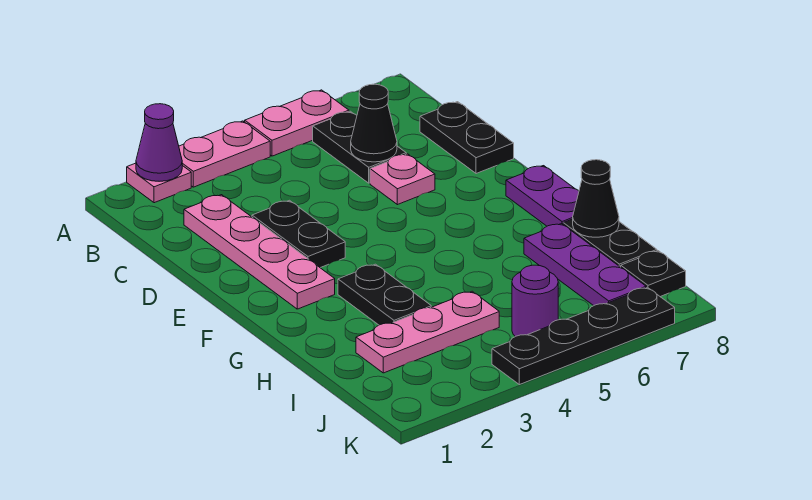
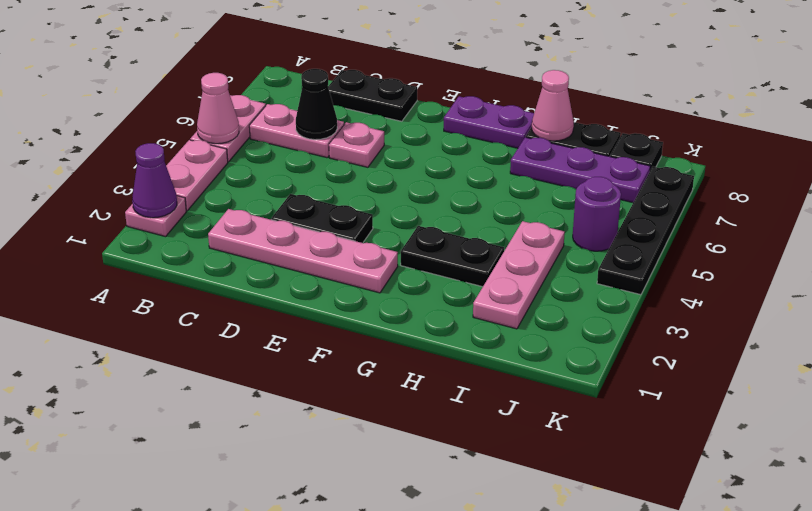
none -> pink cone A5 level 2
black plate B6:C6 level 1 -> pink plate B6:C6 level 1
black cone H8 level 2 -> pink cone H8 level 2

